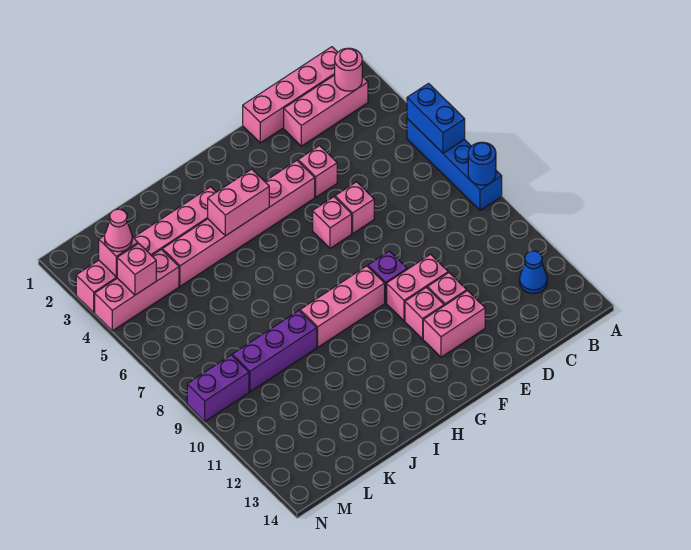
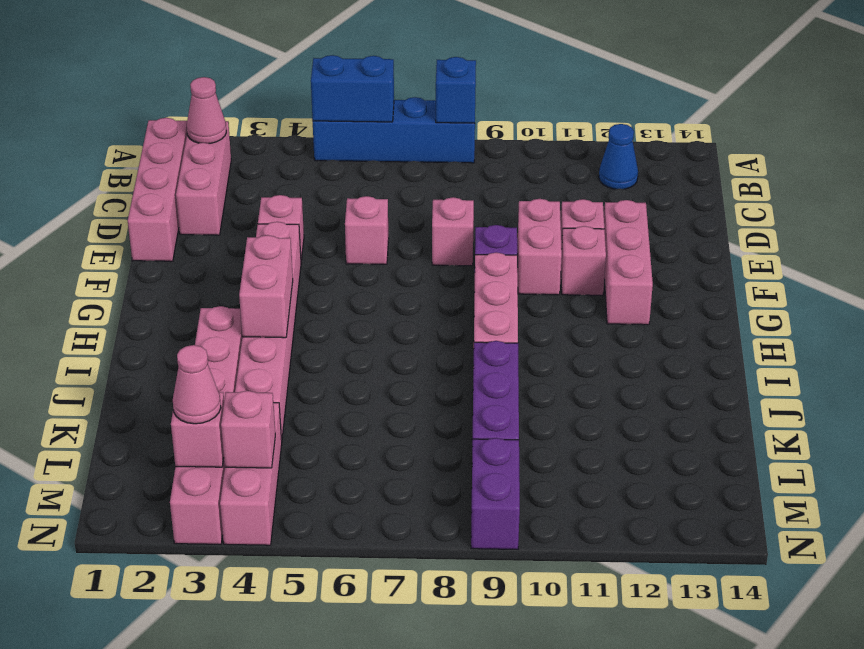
blue round brick A8 level 2 -> blue brick A8 level 2
pink round brick B2 level 2 -> pink cone B2 level 2
pink brick E12:F12 level 1 -> pink brick E12:G12 level 1
pink brick F6 level 1 -> pink brick E8 level 1

